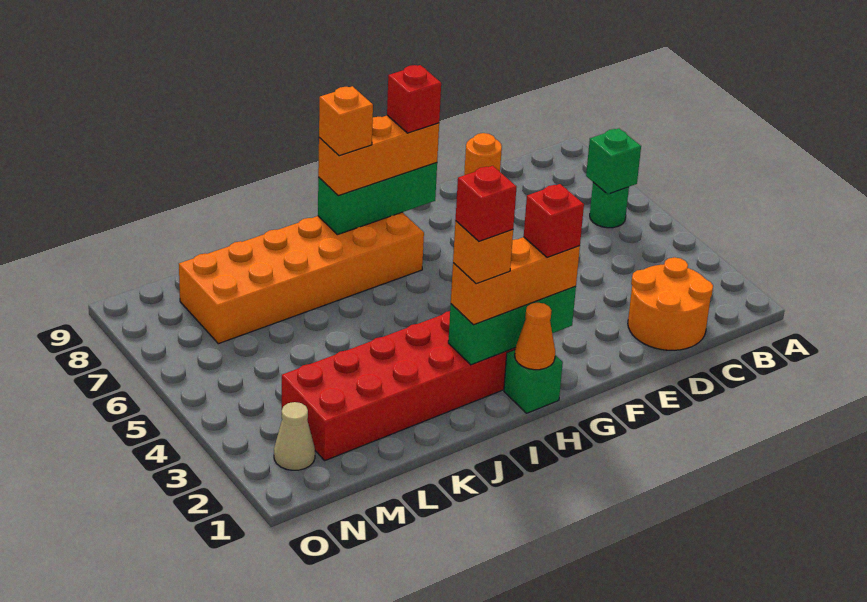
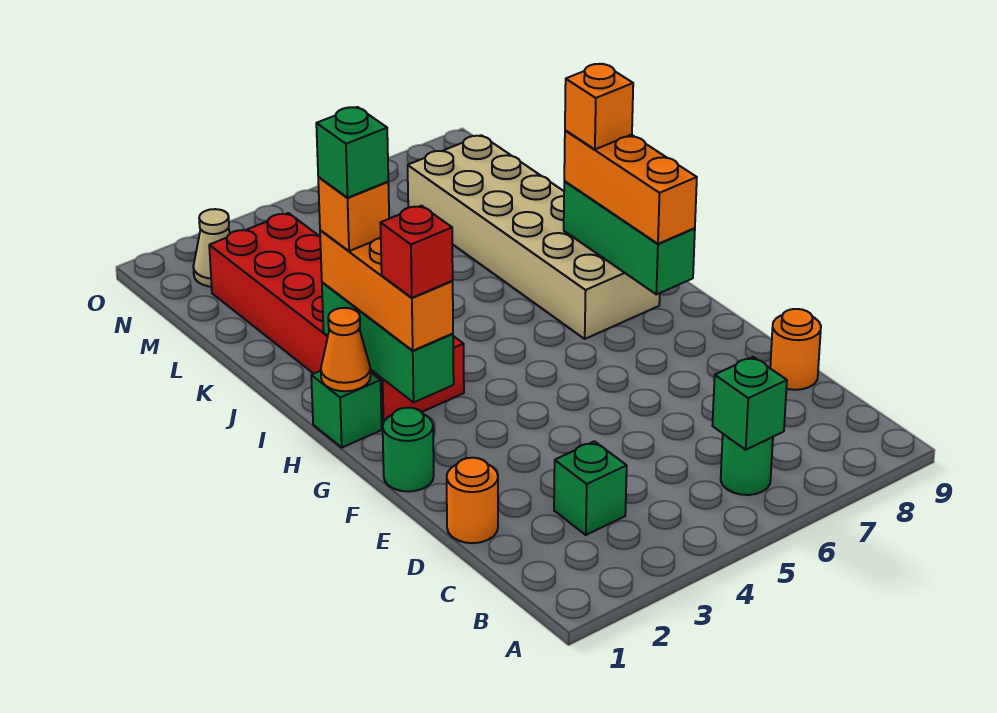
orange round brick C1:D2 level 1 -> orange round brick D1 level 1
none -> green brick C3 level 1
none -> green round brick F1 level 1
red brick G8 level 4 -> none
orange brick H7:M8 level 1 -> tan brick H7:M8 level 1
red brick I2 level 5 -> green brick I2 level 5

